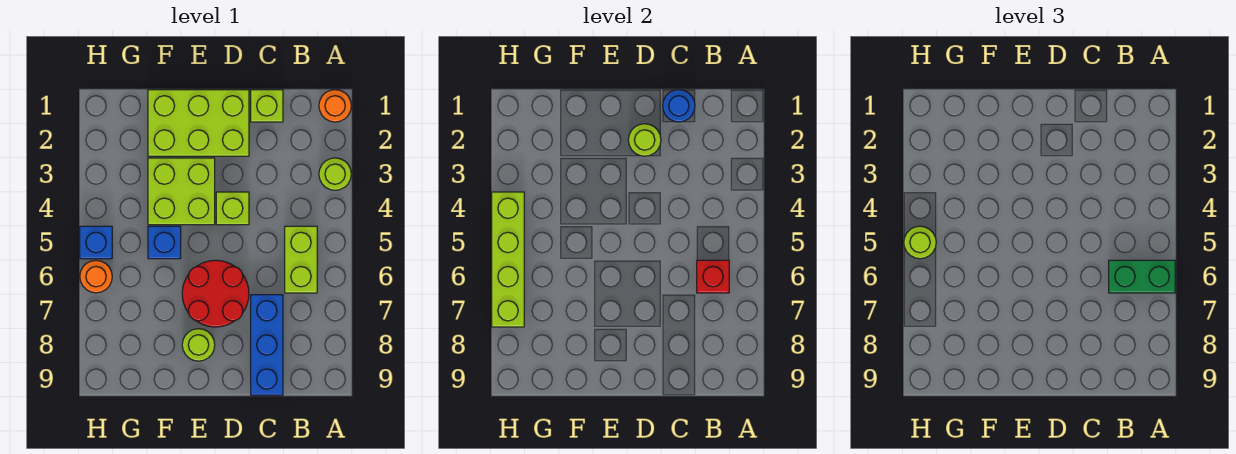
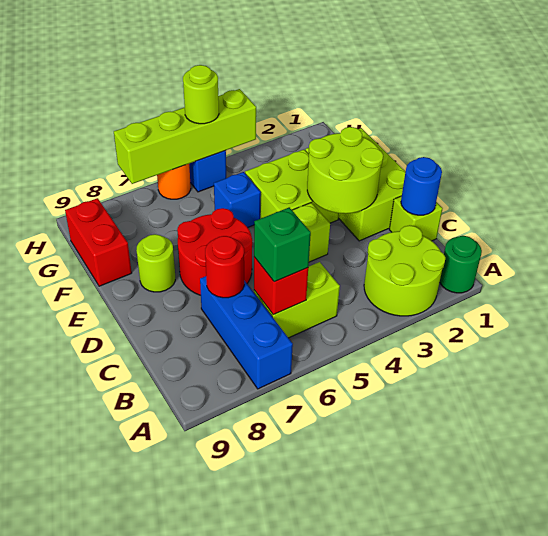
orange round brick A1 level 1 -> green round brick A1 level 1
lime round brick A3 level 1 -> lime round brick A2:B3 level 1
green brick A6:B6 level 3 -> green brick B6 level 3
blue brick C7:C9 level 1 -> blue brick A7:C7 level 1
none -> red round brick C7 level 2
lime round brick D2 level 2 -> lime round brick D2:E3 level 2
none -> red brick F9:G9 level 1

